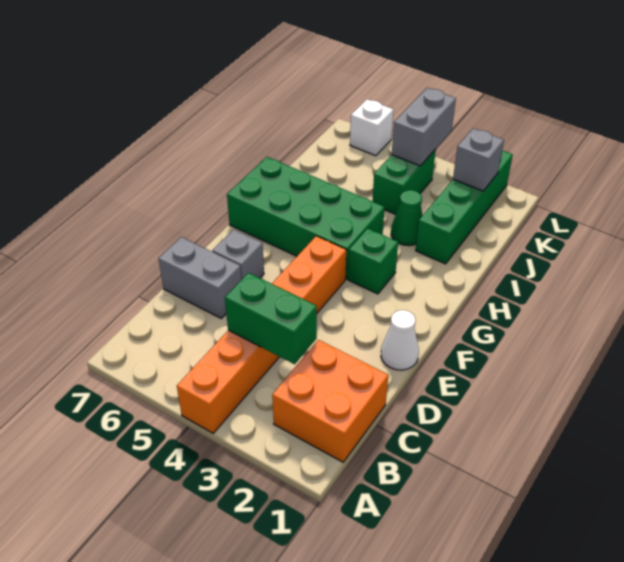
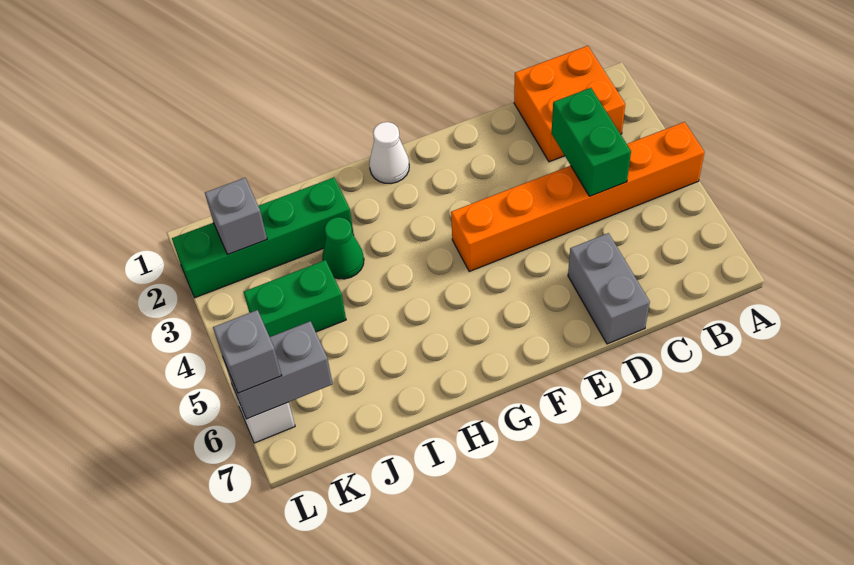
white cone E1 level 1 -> white cone G1 level 1
grey brick E6 level 1 -> grey brick L6 level 3
green brick G3 level 1 -> none
green brick G4:H7 level 1 -> none
grey brick K4:L4 level 2 -> grey brick K6:L6 level 2

